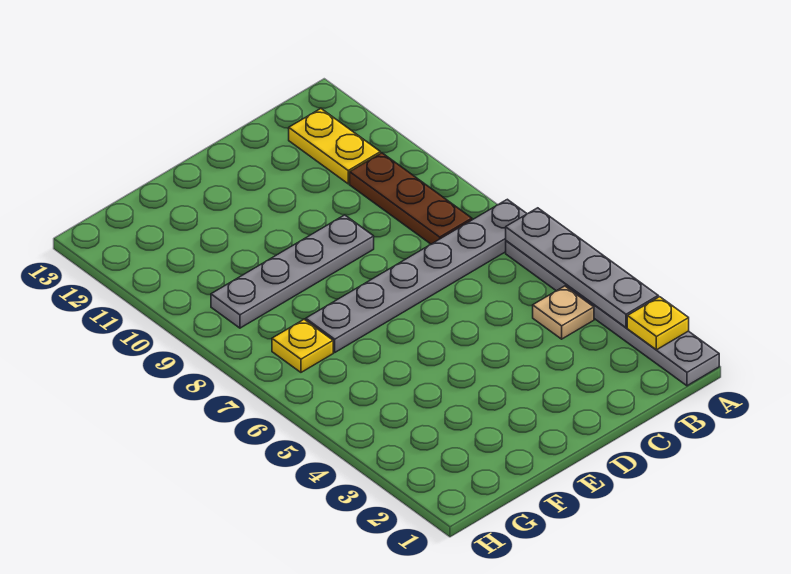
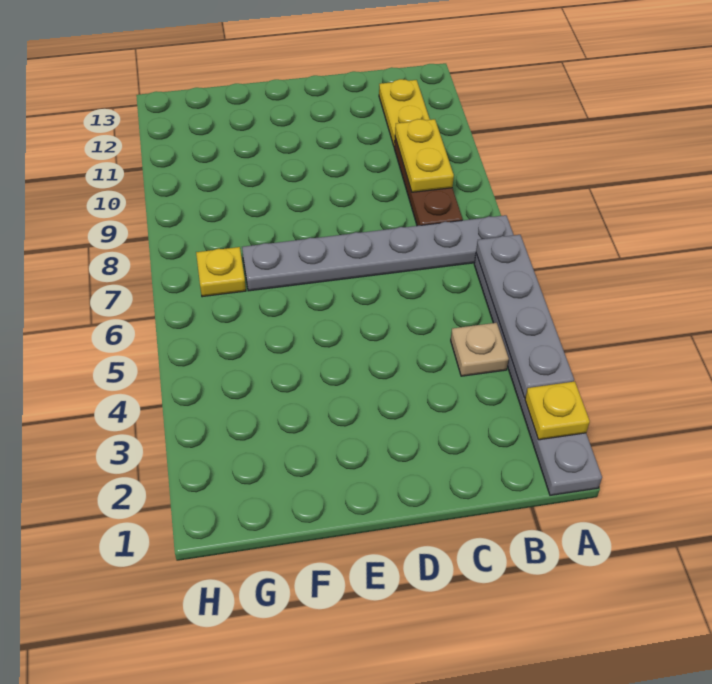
none -> yellow plate B9:B10 level 2
grey plate D9:G9 level 1 -> none

